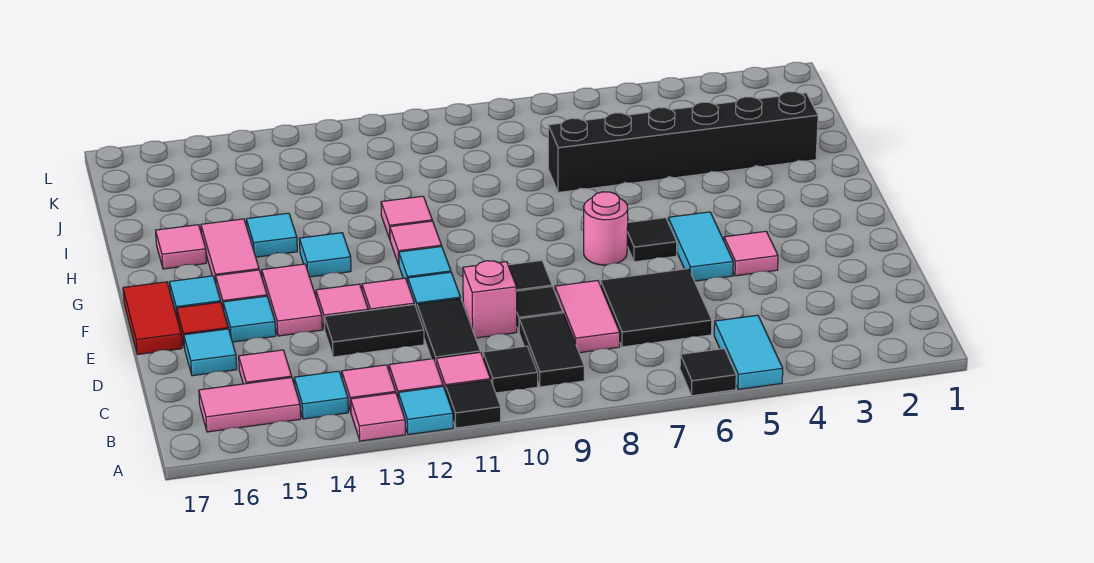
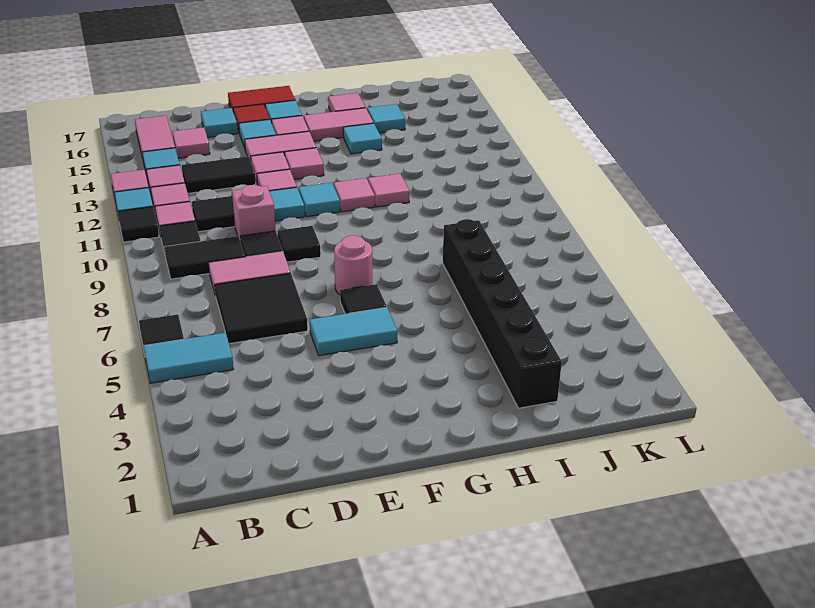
black tile D12:D13 level 1 -> black tile C13:D13 level 1
pink tile E4 level 1 -> pink tile F13 level 1
cyan tile G13 level 1 -> cyan tile I15 level 1

